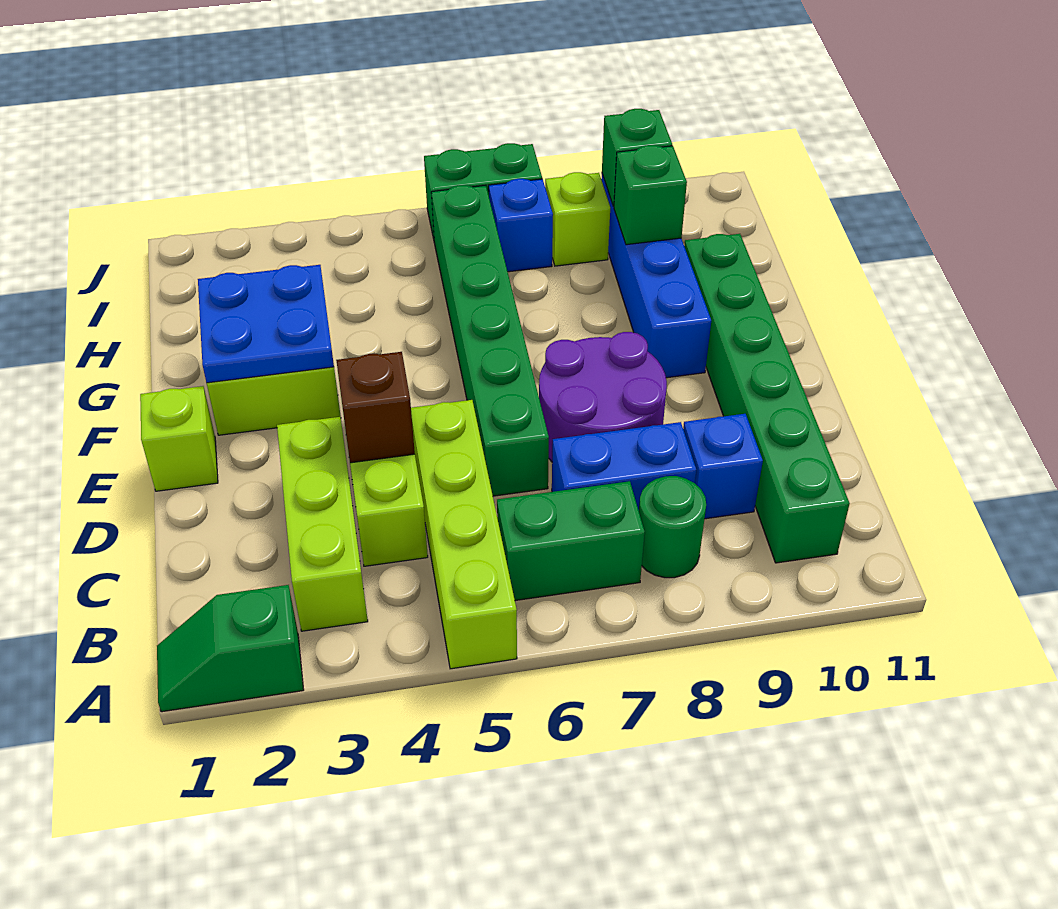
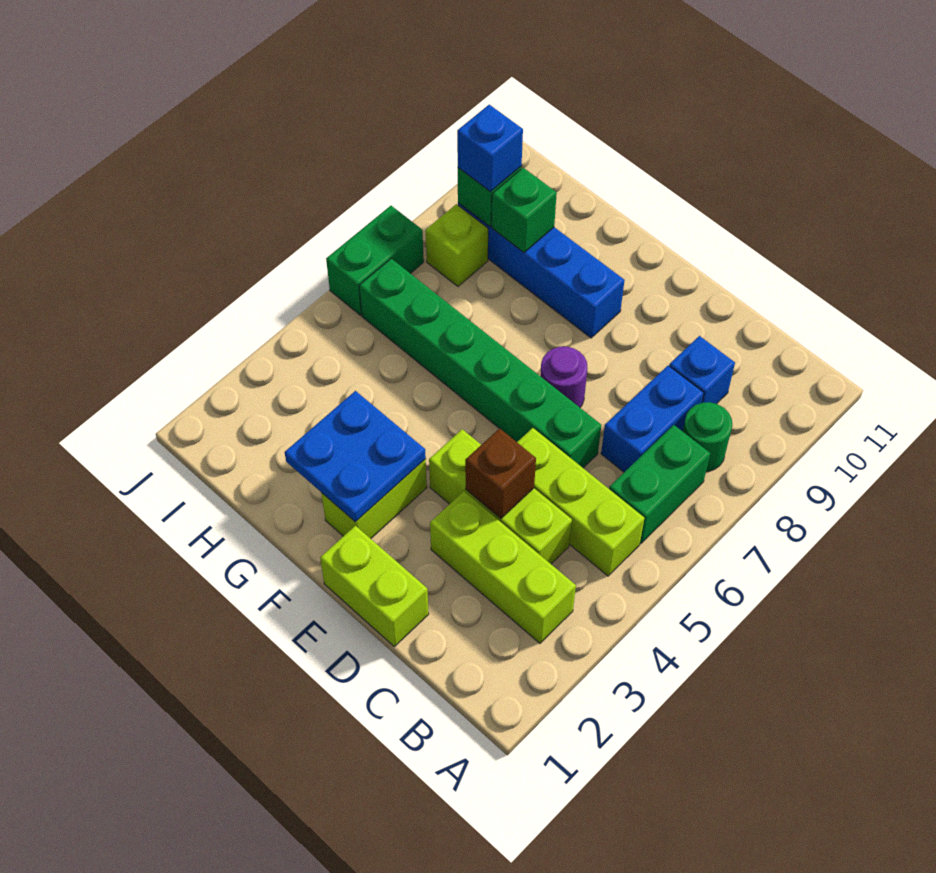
green slope A1:A2 level 1 top 2 -> none
lime brick A5:D5 level 1 -> lime brick B5:D5 level 1
green brick B10:G10 level 1 -> none
purple round brick D7:E8 level 1 -> purple round brick E7 level 1
lime brick E1 level 1 -> lime brick D1:E1 level 1
blue brick I7 level 1 -> blue brick I9 level 3

